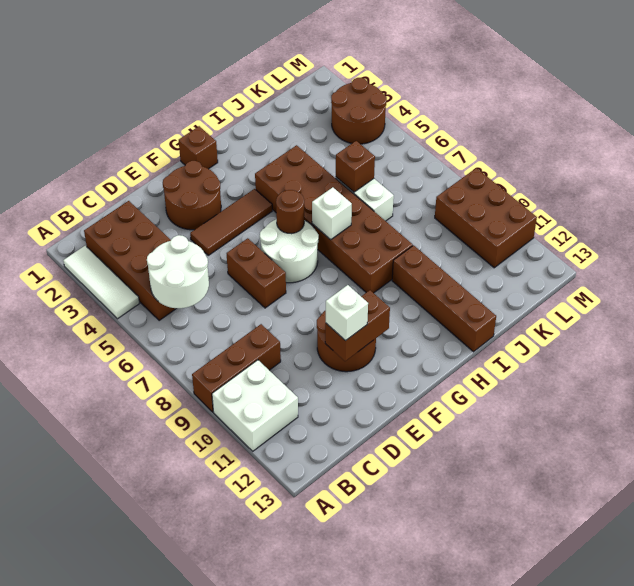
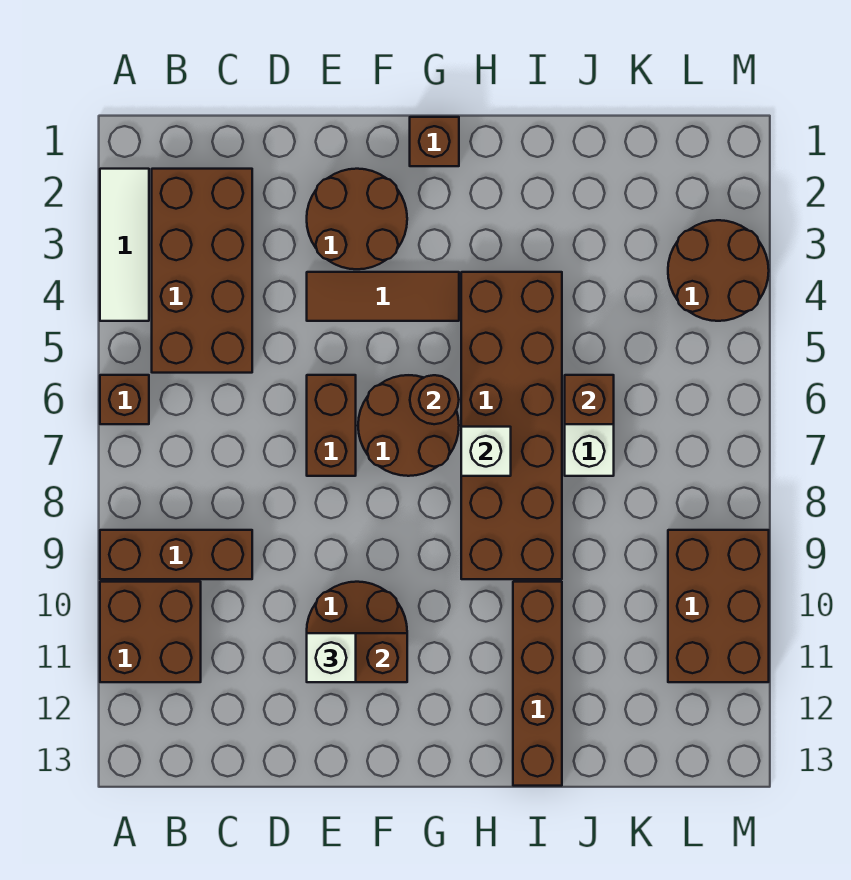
none -> brown brick A6 level 1
white brick A10:B11 level 1 -> brown brick A10:B11 level 1
white round brick B5:C6 level 2 -> none
white round brick F6:G7 level 1 -> brown round brick F6:G7 level 1

